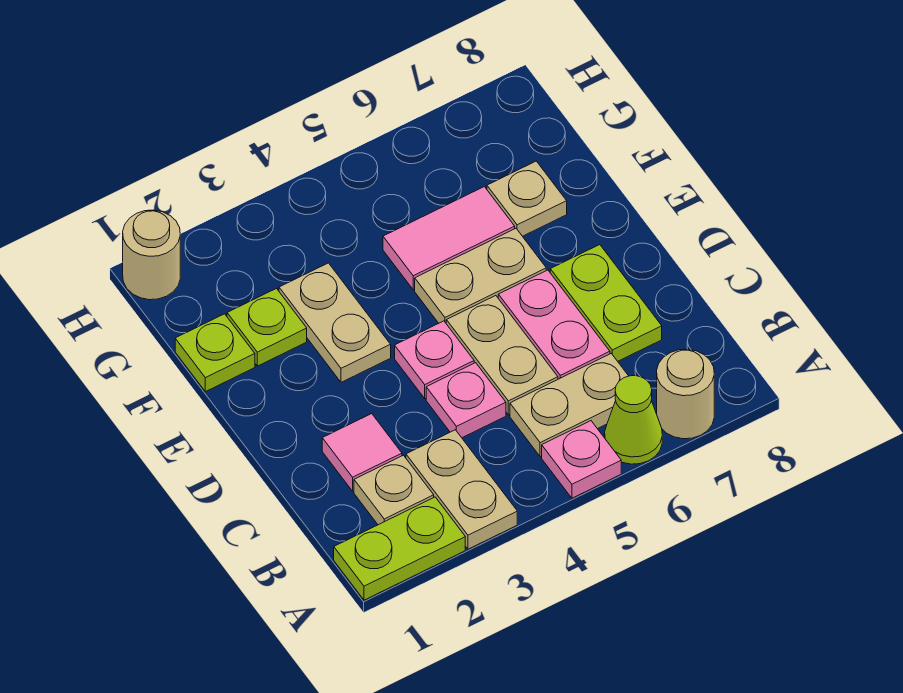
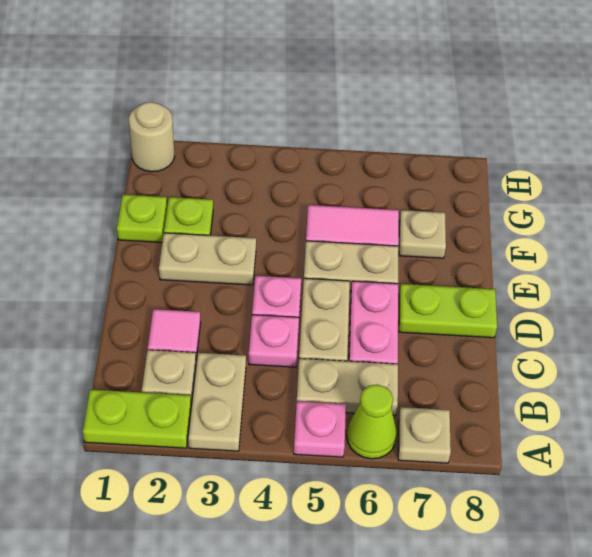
tan round brick A7 level 1 -> tan plate A7 level 1
lime plate C7:D7 level 1 -> lime plate D7:D8 level 1
tan plate E3:F3 level 1 -> tan plate E2:E3 level 1

